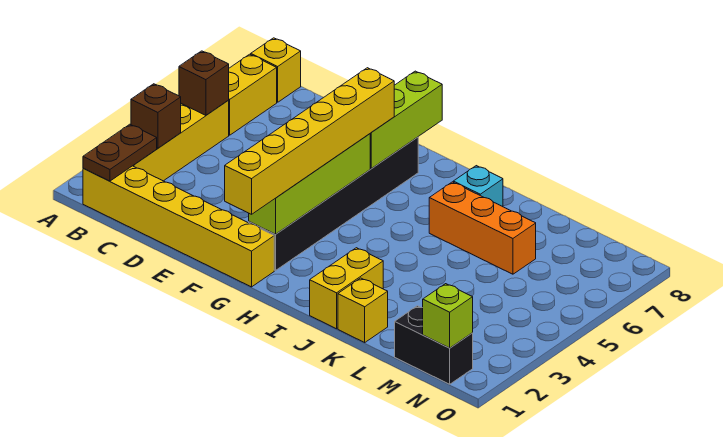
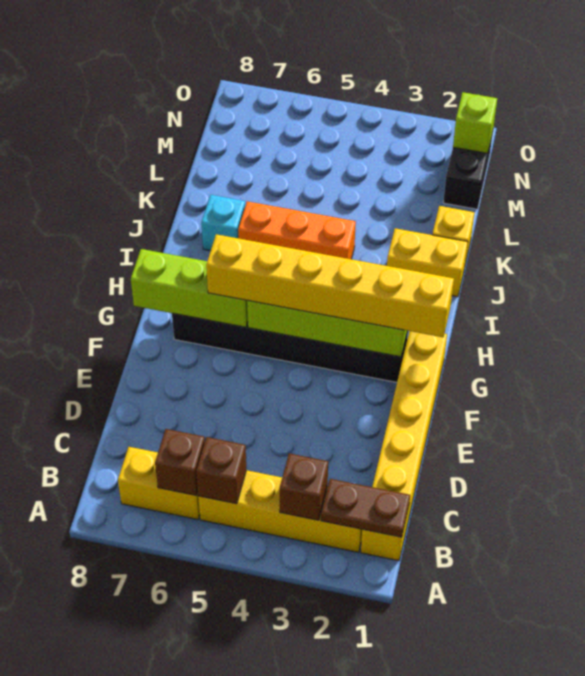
none -> brown brick B6 level 2
yellow brick B8 level 1 -> none
orange brick J6:L6 level 1 -> orange brick J4:J6 level 1

